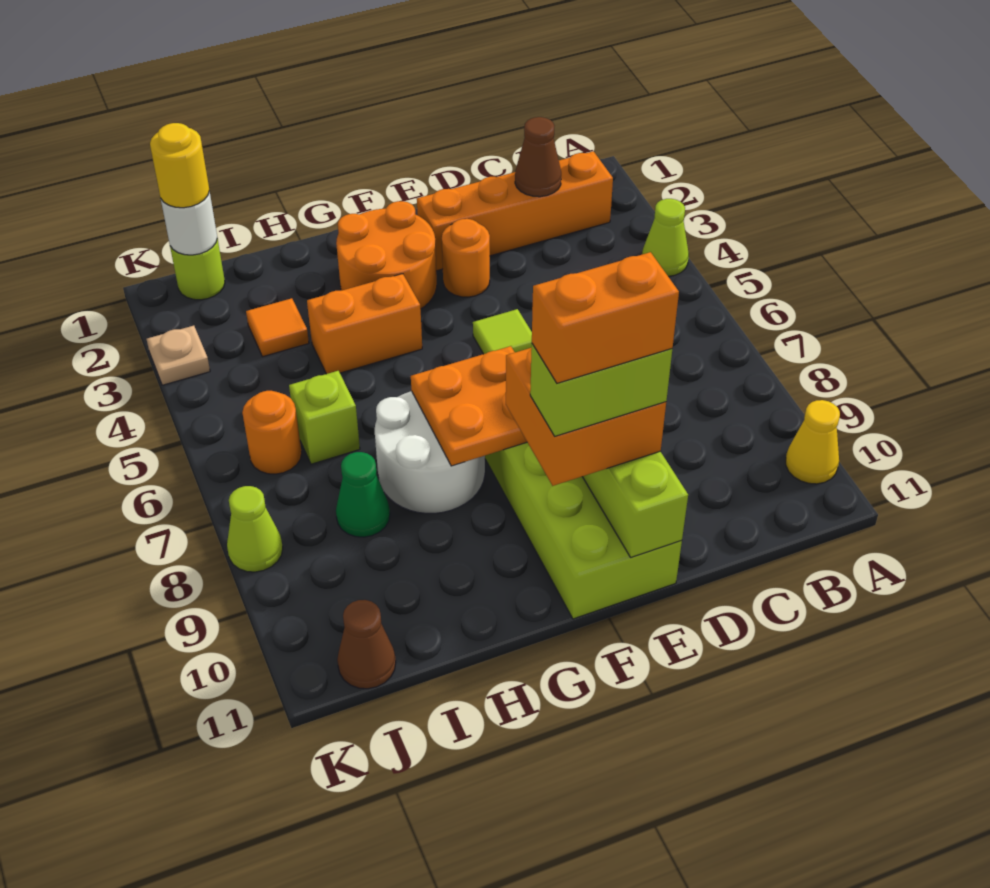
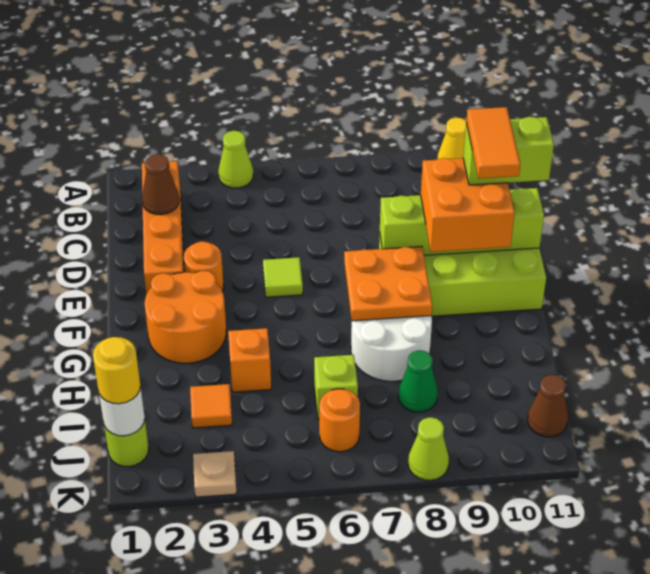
lime brick E10:F10 level 4 -> lime brick E10:E11 level 4
orange brick E10:F10 level 5 -> orange tile E10:F10 level 5
orange brick G4:H4 level 1 -> orange brick H4 level 1

